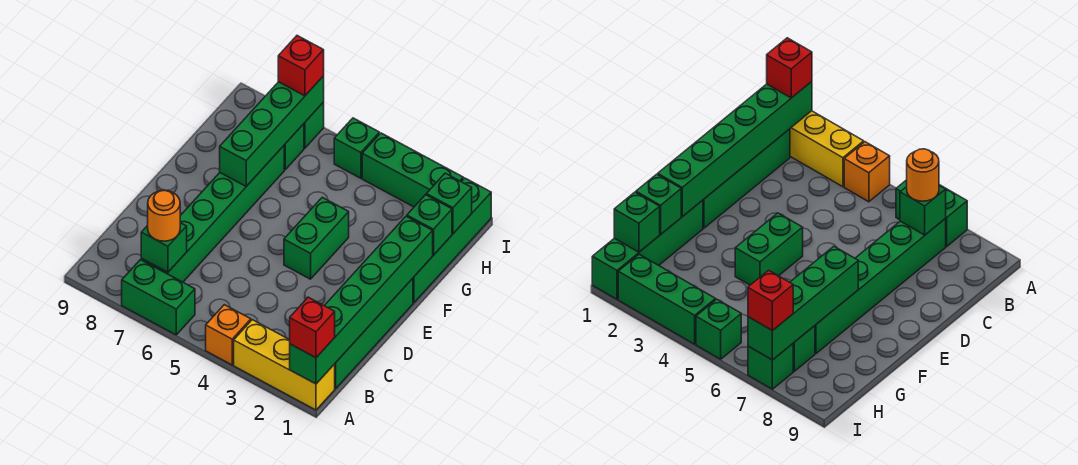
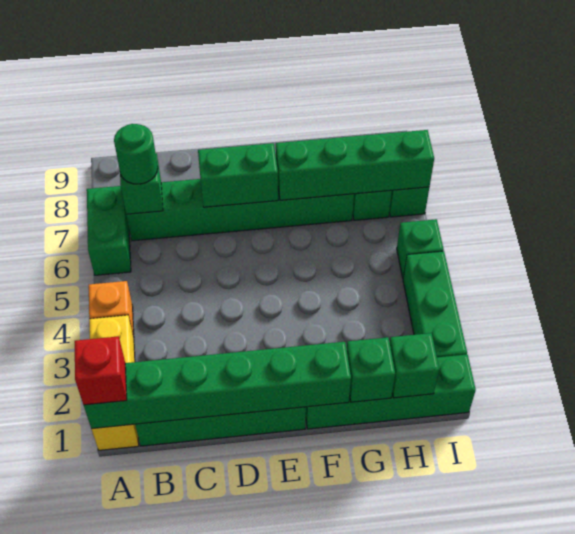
orange round brick B7 level 3 -> green round brick B7 level 3
green brick E4:F4 level 1 -> green brick D7:E7 level 2
red brick I7 level 3 -> none

